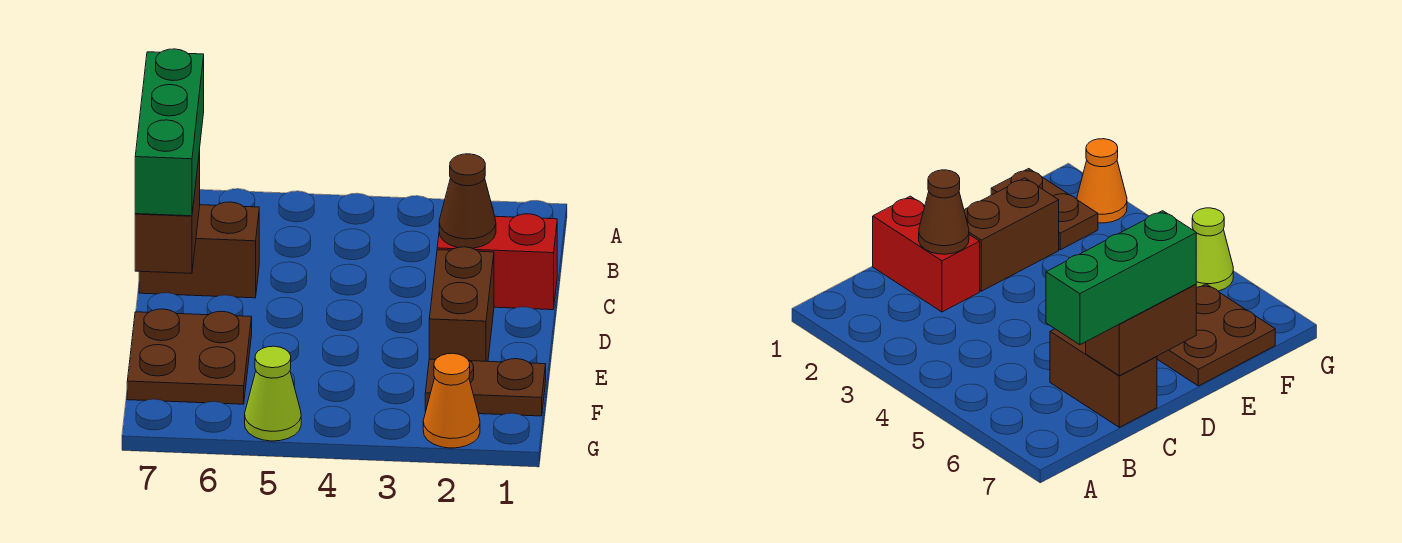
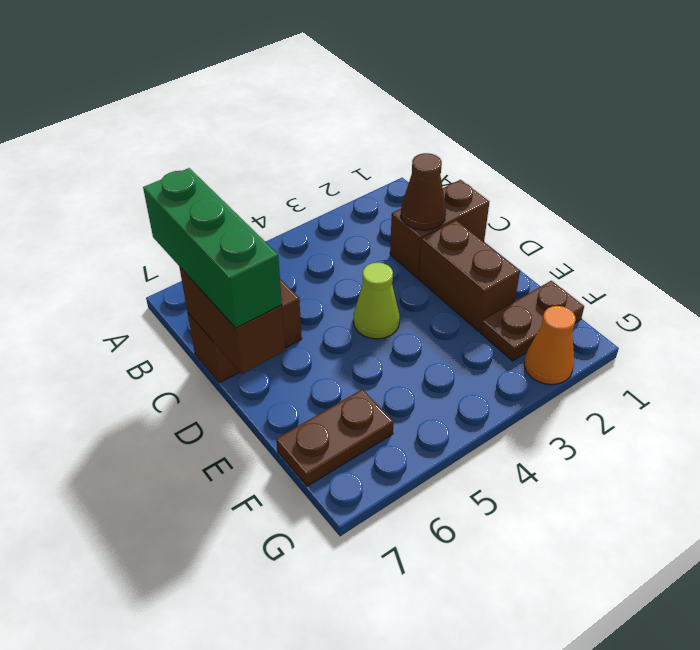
red brick C1:C2 level 1 -> brown brick C1:C2 level 1
brown plate E6:F7 level 1 -> brown plate F6:F7 level 1
lime cone G5 level 1 -> lime cone D4 level 1

